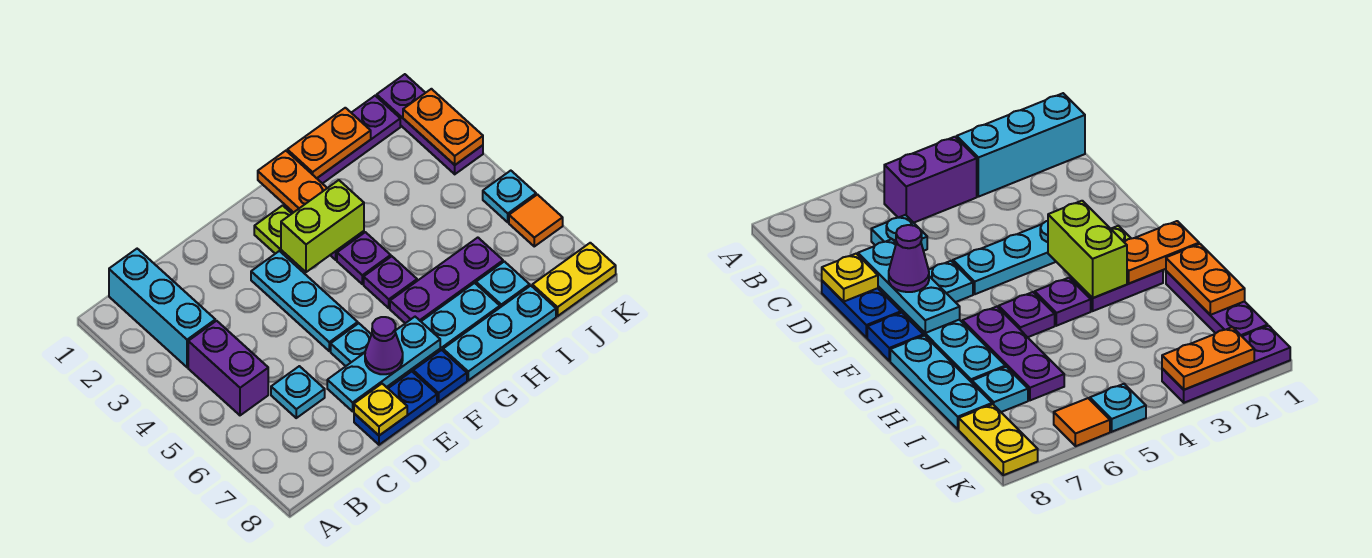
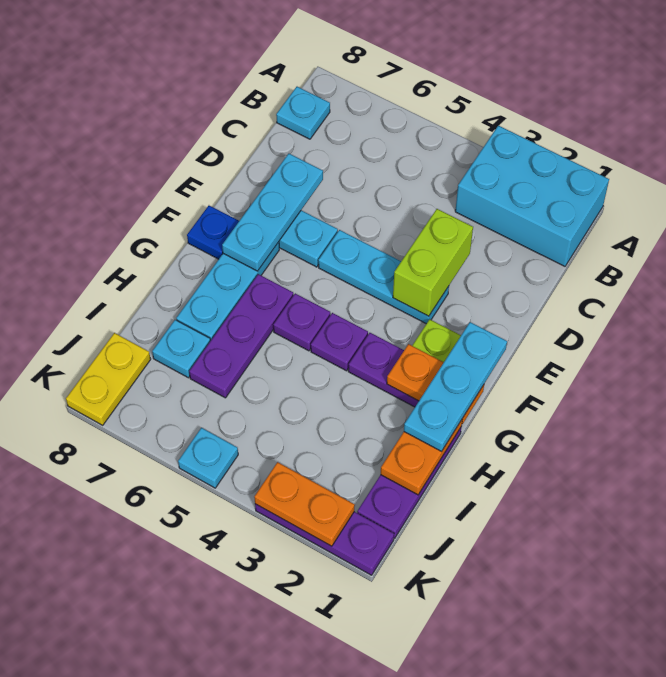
cyan brick B1:B3 level 1 -> cyan brick A1:B3 level 1
purple brick B4:B5 level 1 -> none
cyan plate C6 level 1 -> cyan plate B8 level 1
blue plate D8:E8 level 1 -> none
yellow plate D8 level 2 -> none
purple cone E7 level 3 -> none
lime brick F3:G3 level 2 -> lime brick D3:E3 level 2
cyan plate G8:I8 level 1 -> cyan plate F1:H1 level 3
orange tile K6 level 1 -> none

